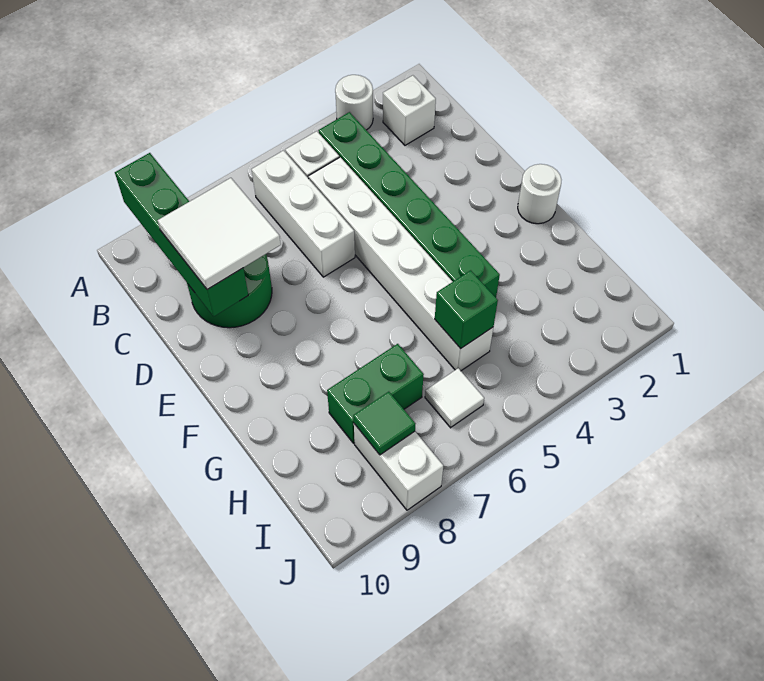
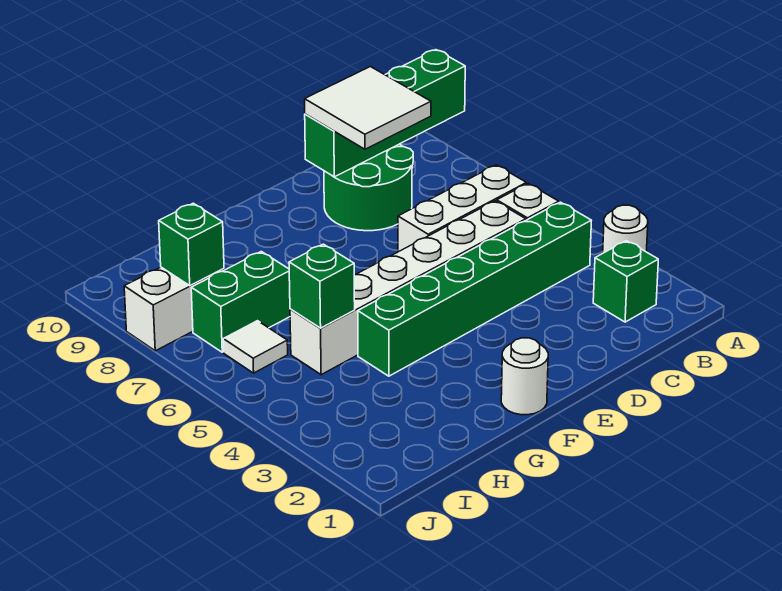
white brick B2 level 1 -> green brick B2 level 1
green brick H7:H8 level 1 -> green brick H7:I7 level 1
green tile I8 level 2 -> green brick I8 level 2

